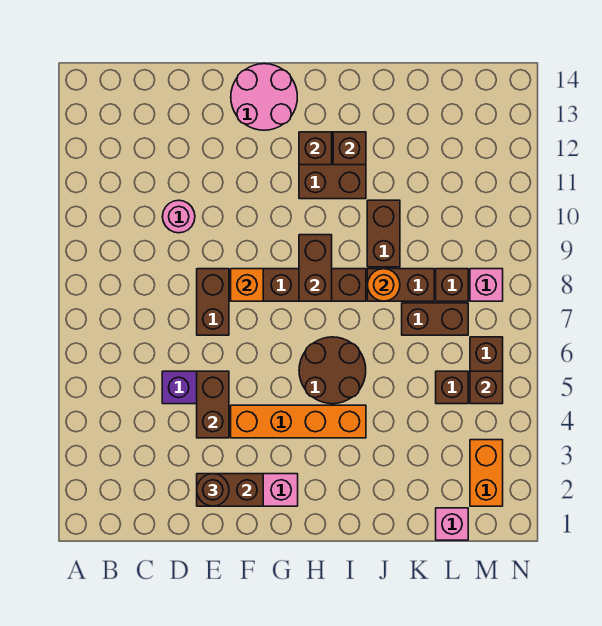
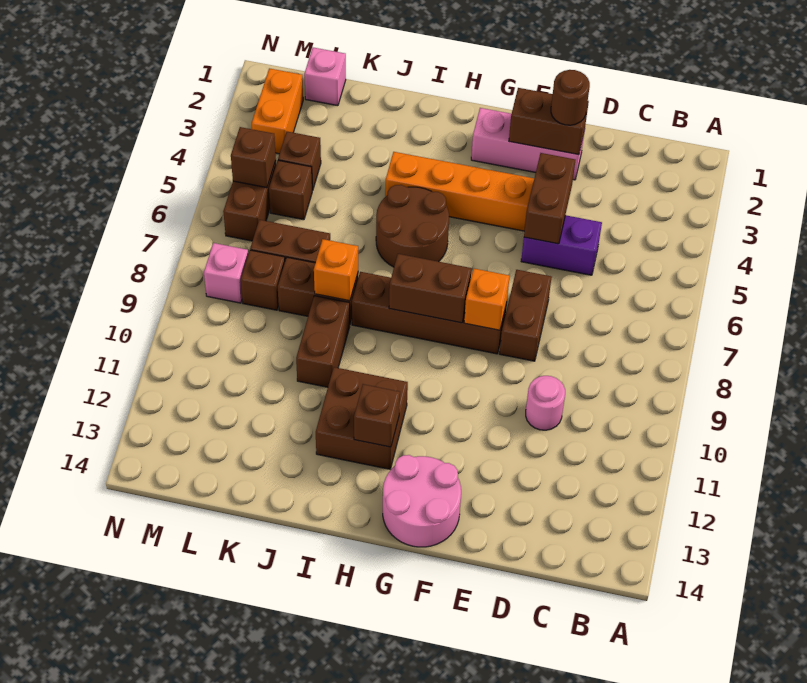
brown brick H8:H9 level 2 -> brown brick G8:H8 level 2
brown brick I12 level 2 -> brown brick L4 level 1
orange round brick J8 level 2 -> orange brick J8 level 2

